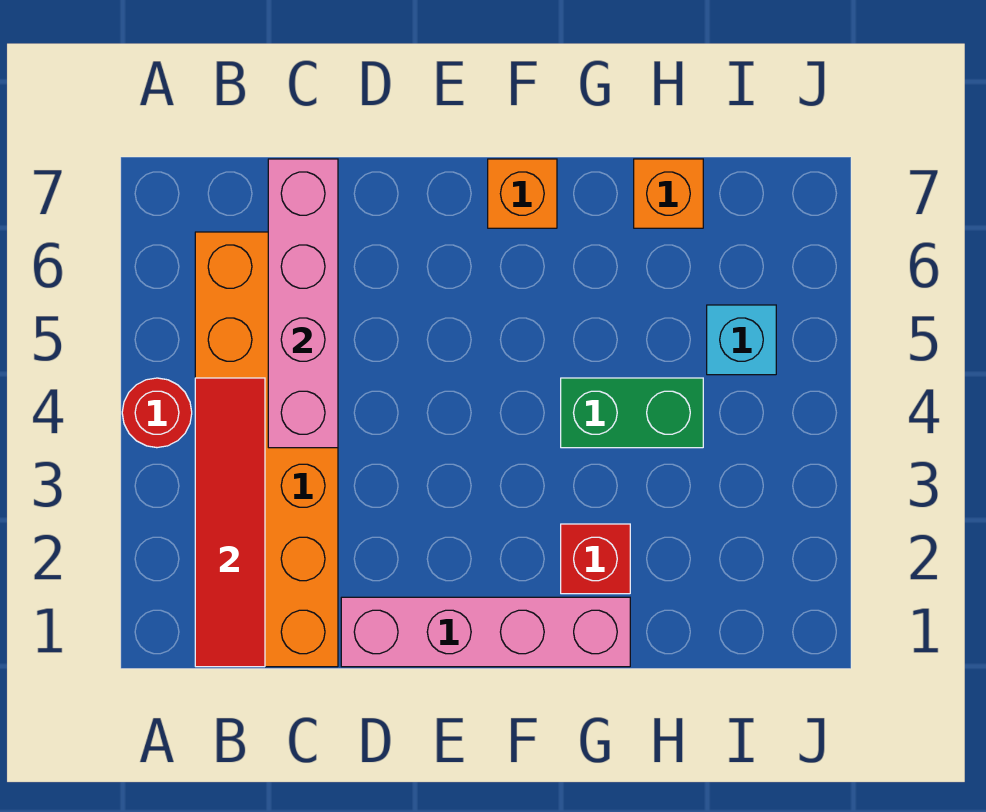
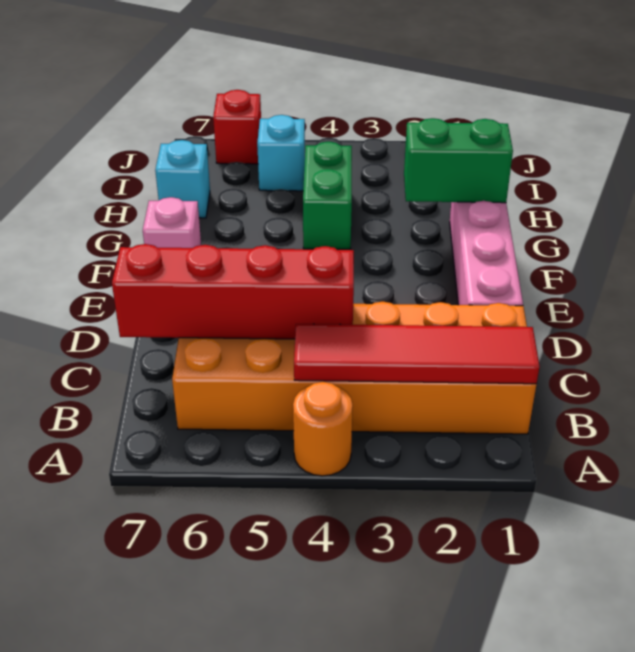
red round brick A4 level 1 -> orange round brick A4 level 1
pink brick C4:C7 level 2 -> red brick C4:C7 level 2
orange brick F7 level 1 -> pink brick F7 level 1
none -> green brick G1:G2 level 2
red brick G2 level 1 -> red brick J6 level 1
orange brick H7 level 1 -> cyan brick H7 level 1

